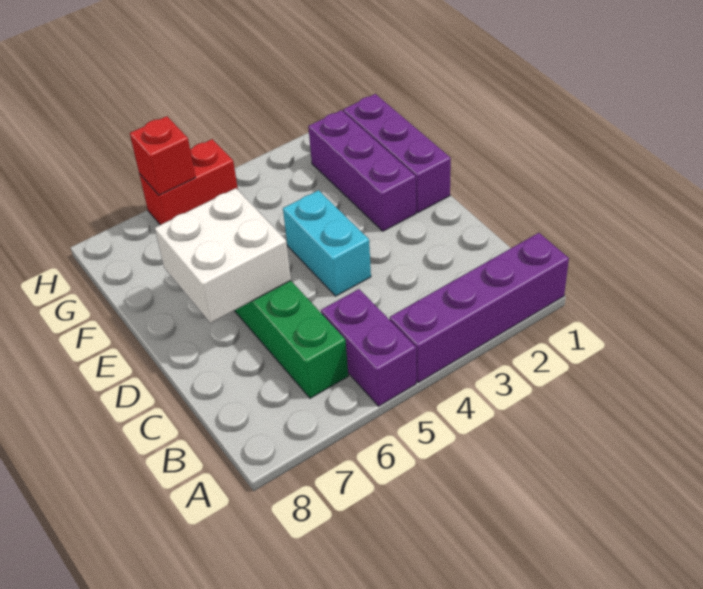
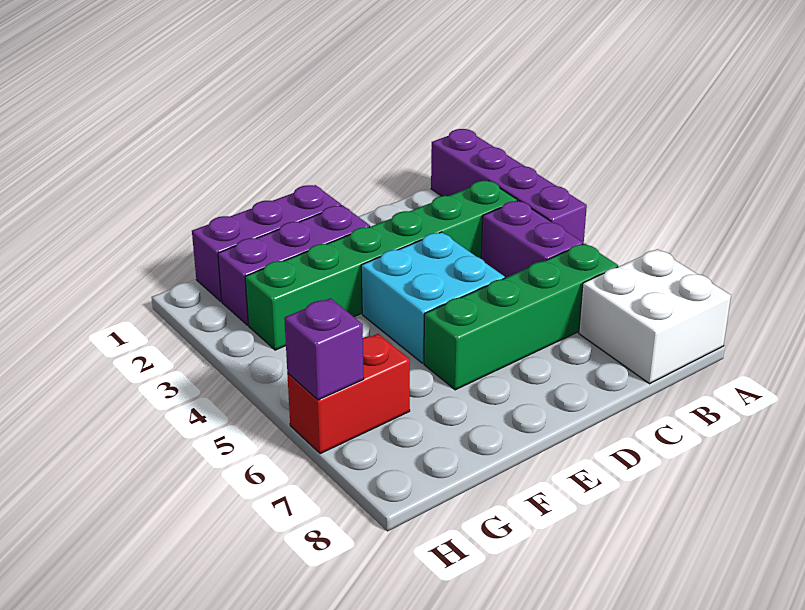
purple brick A5:B5 level 1 -> purple brick B4:B5 level 1
none -> green brick B3:G3 level 1
cyan brick D4:E4 level 1 -> cyan brick D4:E5 level 1
white brick D6:E7 level 2 -> white brick A7:B8 level 1
red brick H5:H6 level 1 -> red brick G6:H6 level 1
red brick H6 level 2 -> purple brick H6 level 2

